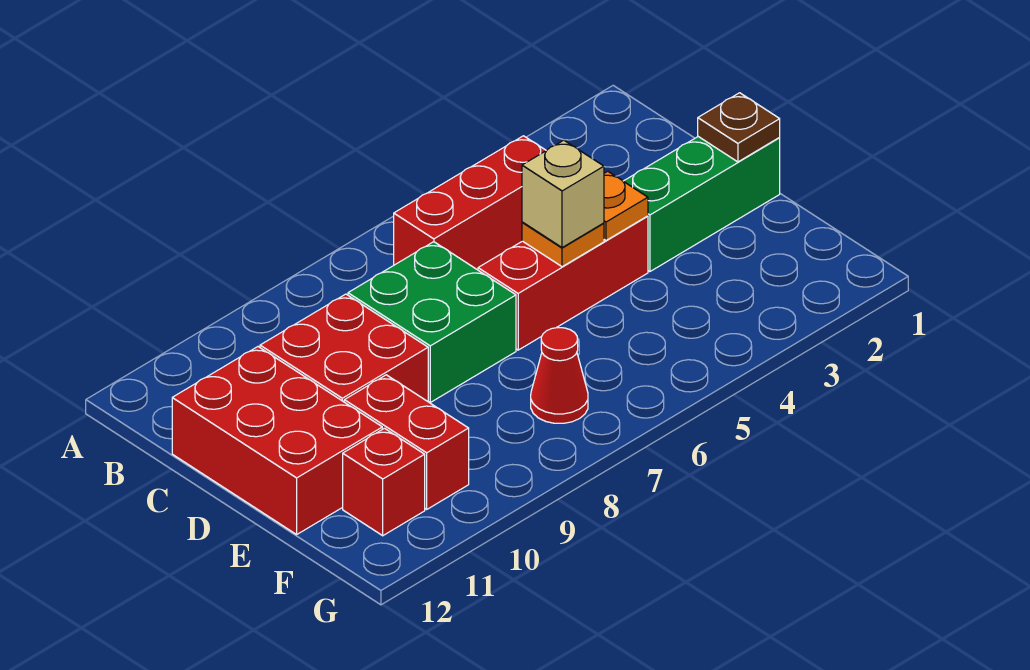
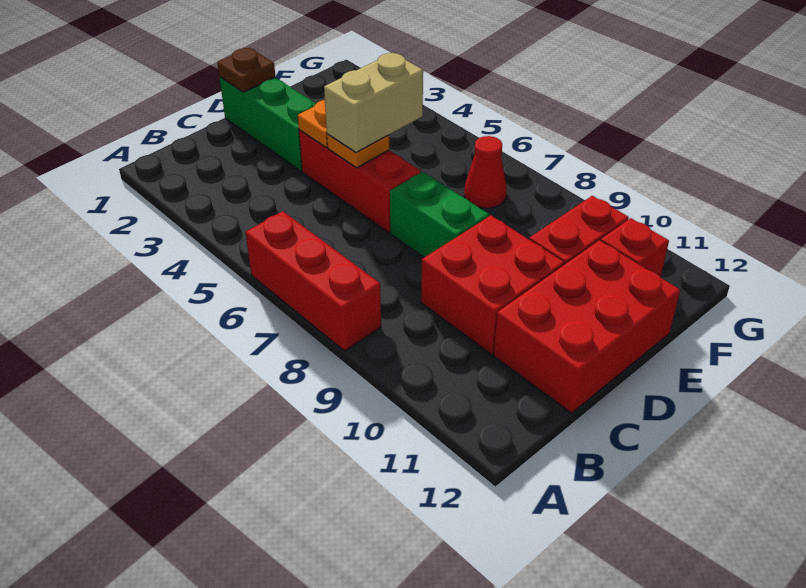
red brick B4:B6 level 1 -> red brick A6:A8 level 1
green brick C7:D8 level 1 -> green brick D7:D8 level 1
tan brick D5 level 3 -> tan brick D5:E5 level 3

